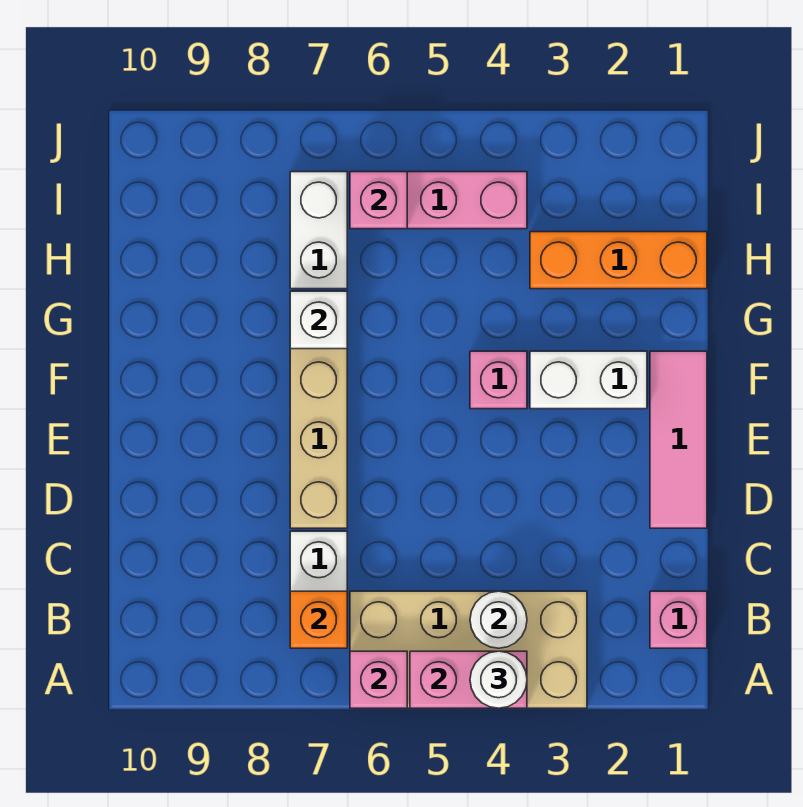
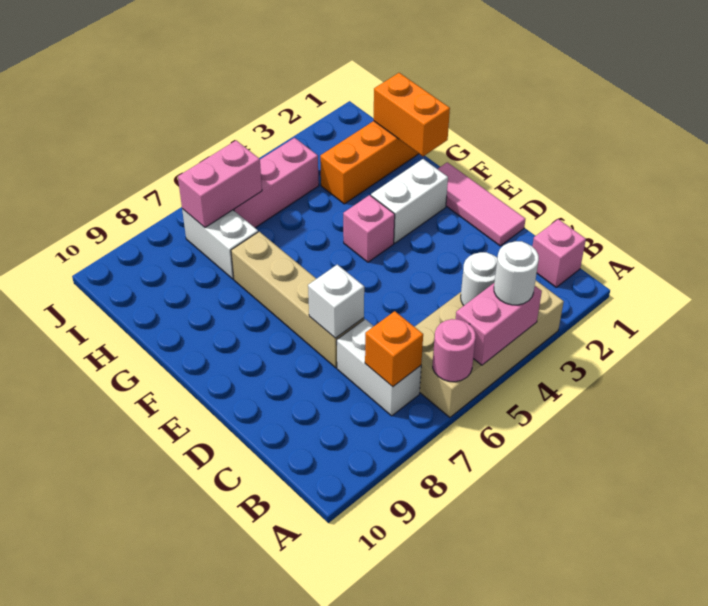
pink brick A6 level 2 -> pink round brick A6 level 2
none -> orange brick G1:H1 level 2
white brick G7 level 2 -> white brick D7 level 2
pink brick I6 level 2 -> pink brick I6:I7 level 2

